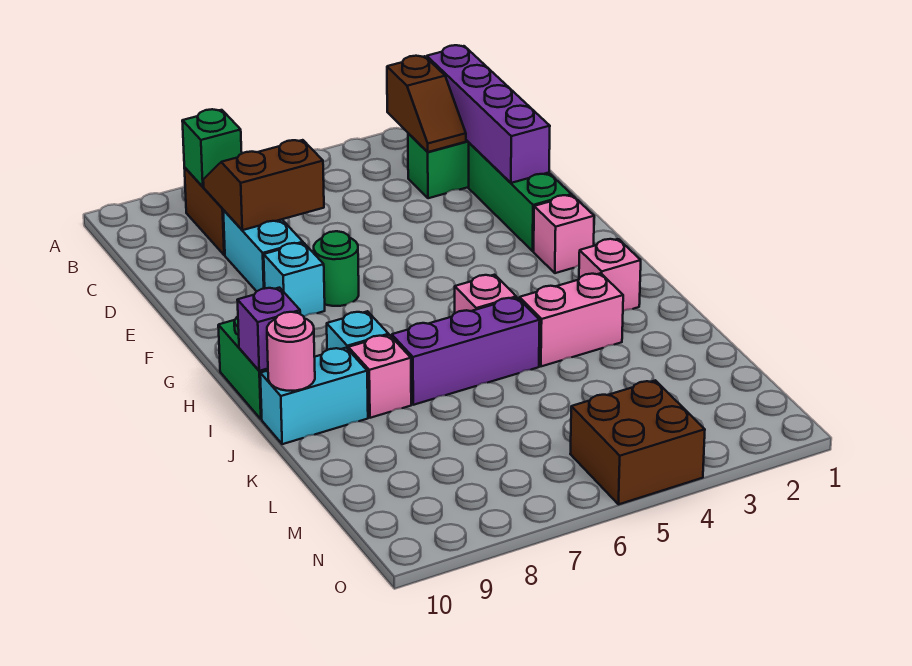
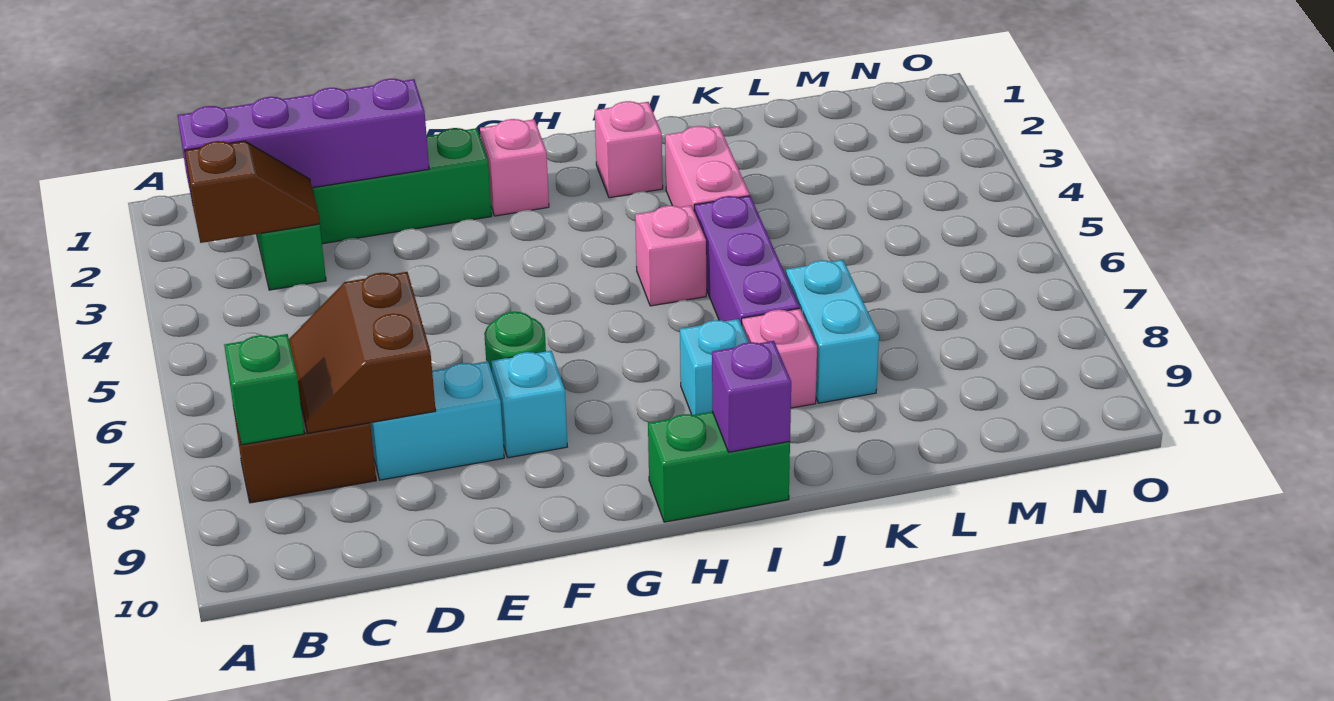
cyan brick J9:J10 level 1 -> cyan brick K7:K8 level 1
pink round brick J10 level 2 -> none
brown brick N4:O5 level 1 -> none

